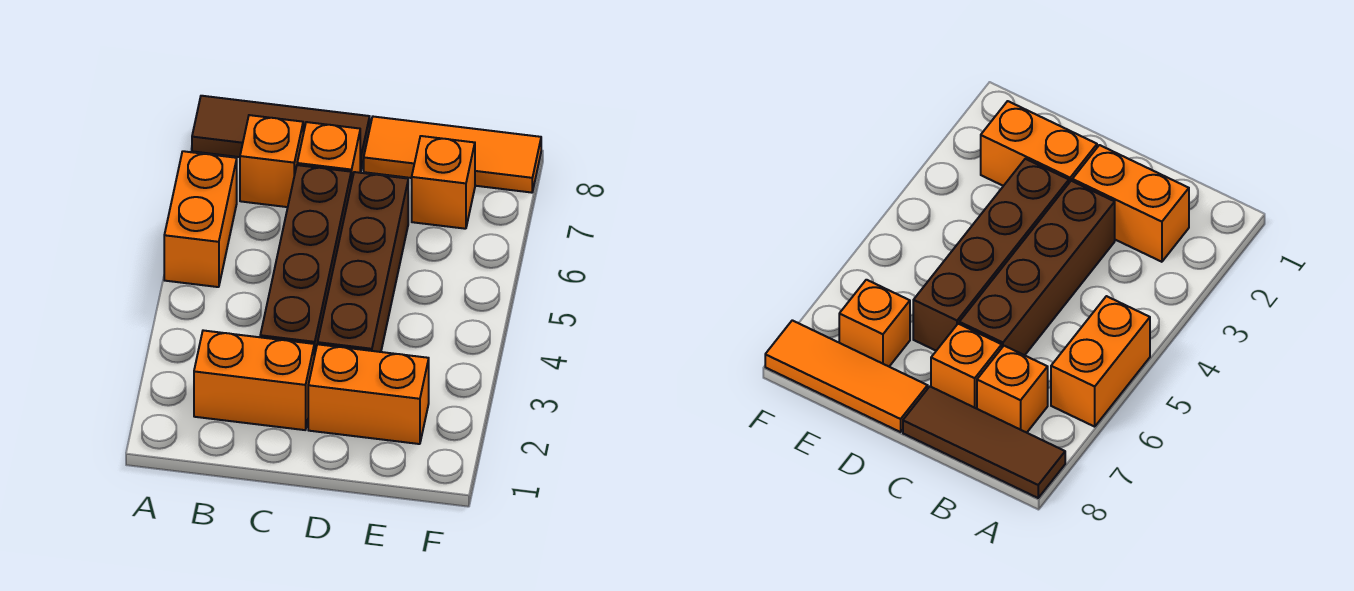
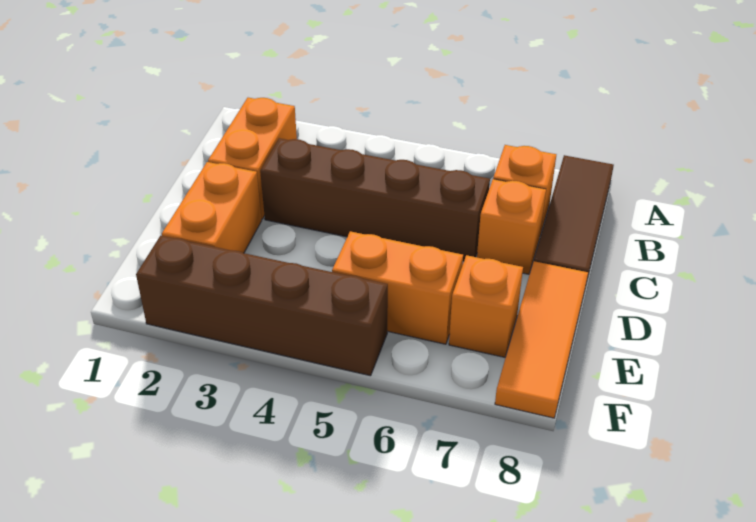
orange brick A5:A6 level 1 -> orange brick E5:E6 level 1
brown brick D3:D6 level 1 -> brown brick F2:F5 level 1

